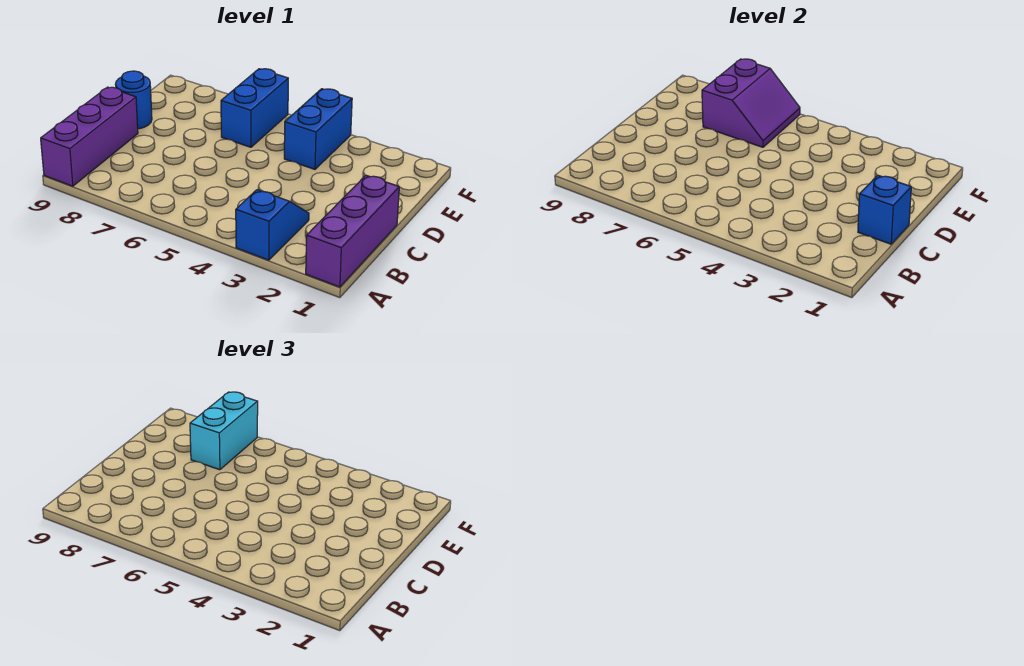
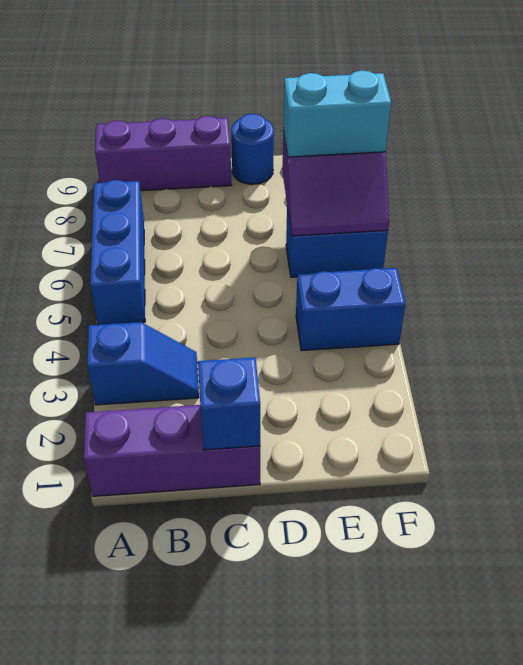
none -> blue brick A5:A7 level 1

